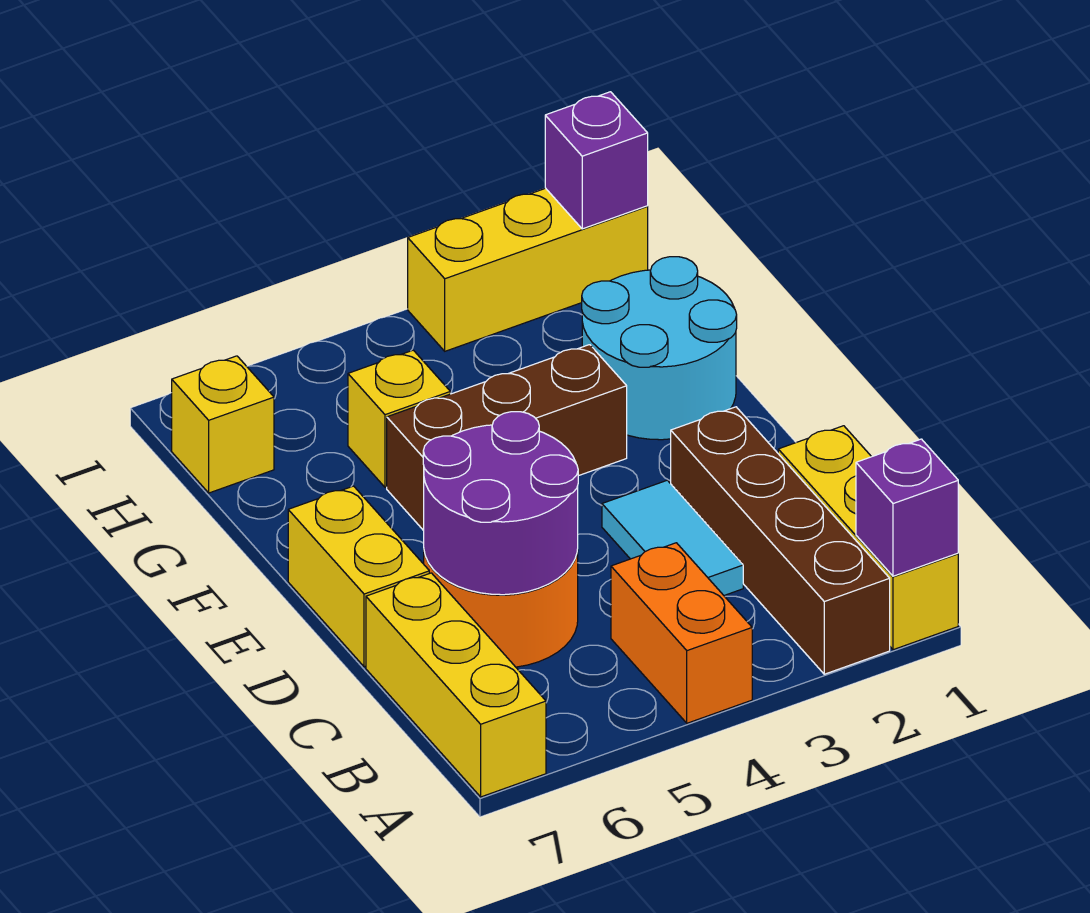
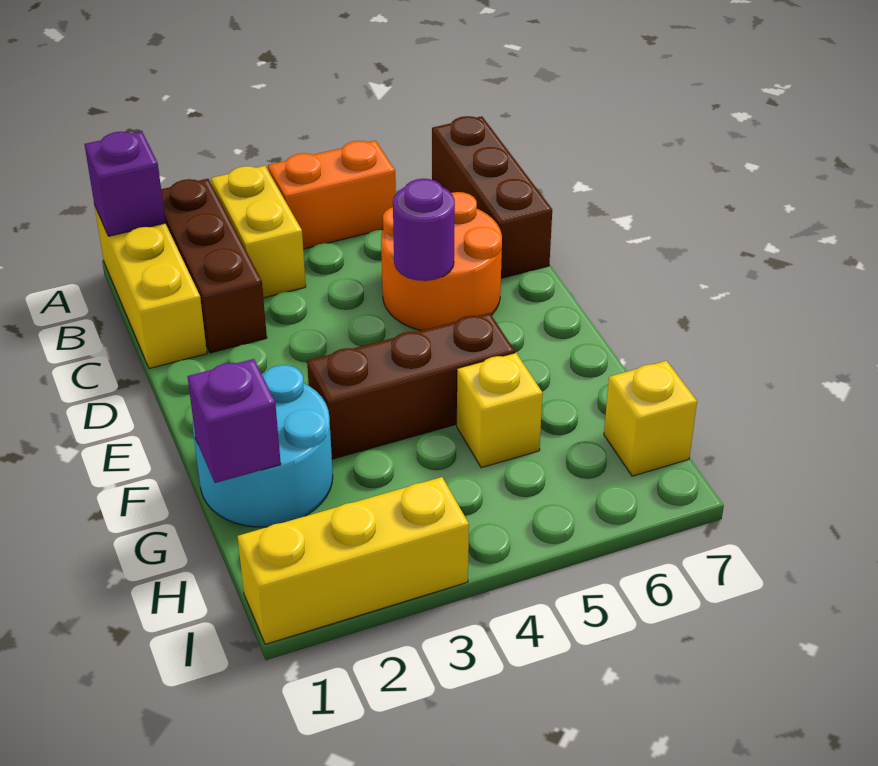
brown brick A2:D2 level 1 -> brown brick A2:C2 level 1
orange brick A4:B4 level 1 -> orange brick A4:A5 level 1
yellow brick A7:C7 level 1 -> brown brick A7:C7 level 1
cyan tile C3:D3 level 1 -> none
purple round brick C5:D6 level 2 -> purple round brick D5 level 2
yellow brick D7:E7 level 1 -> yellow brick A3:B3 level 1
purple brick I1 level 2 -> purple brick G1 level 2

